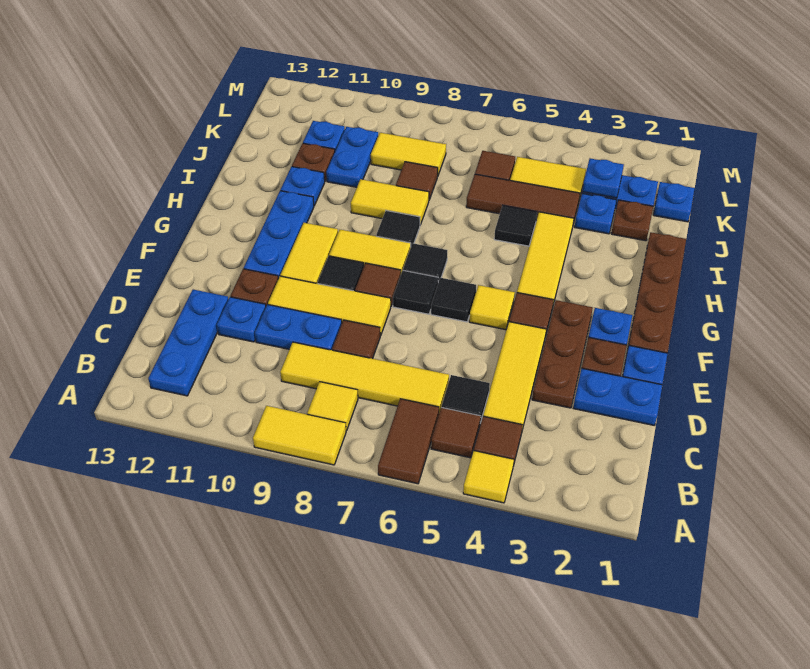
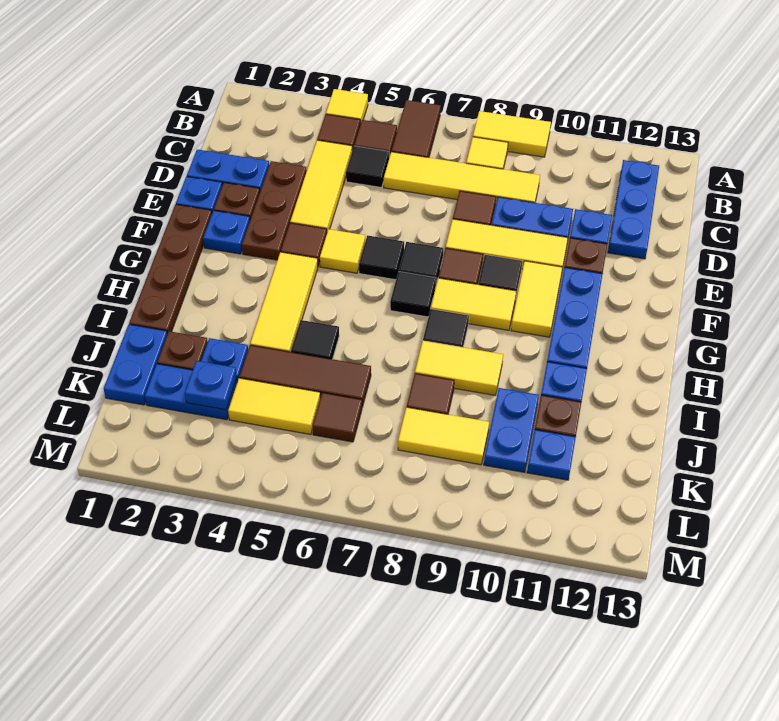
blue plate K1 level 1 -> blue plate J1:K1 level 1

